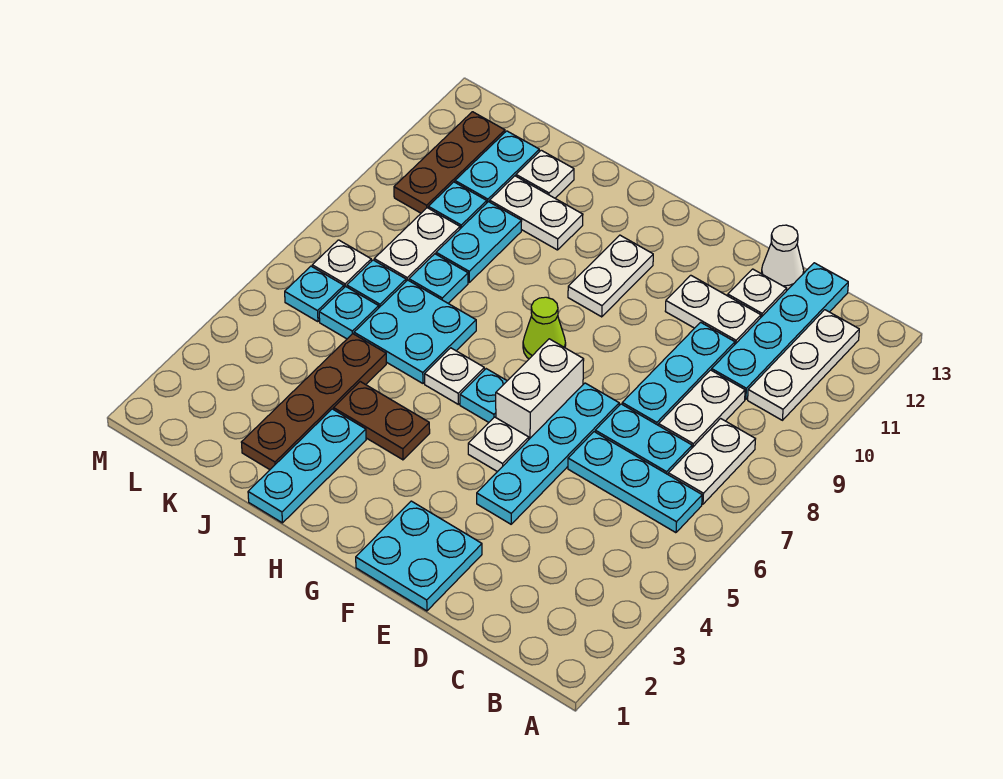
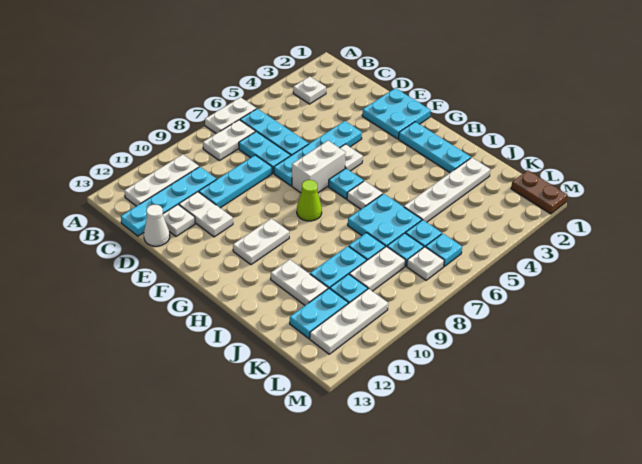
white plate C8:C9 level 1 -> white plate A6:A7 level 1
brown plate H4:I4 level 1 -> brown plate L1:M1 level 1
cyan plate I1:I3 level 1 -> cyan plate G2:I2 level 1
brown plate J2:J5 level 1 -> white plate J2:J5 level 1
white plate J12 level 1 -> white plate B3 level 1
brown plate L10:L12 level 1 -> white plate L10:L12 level 1

